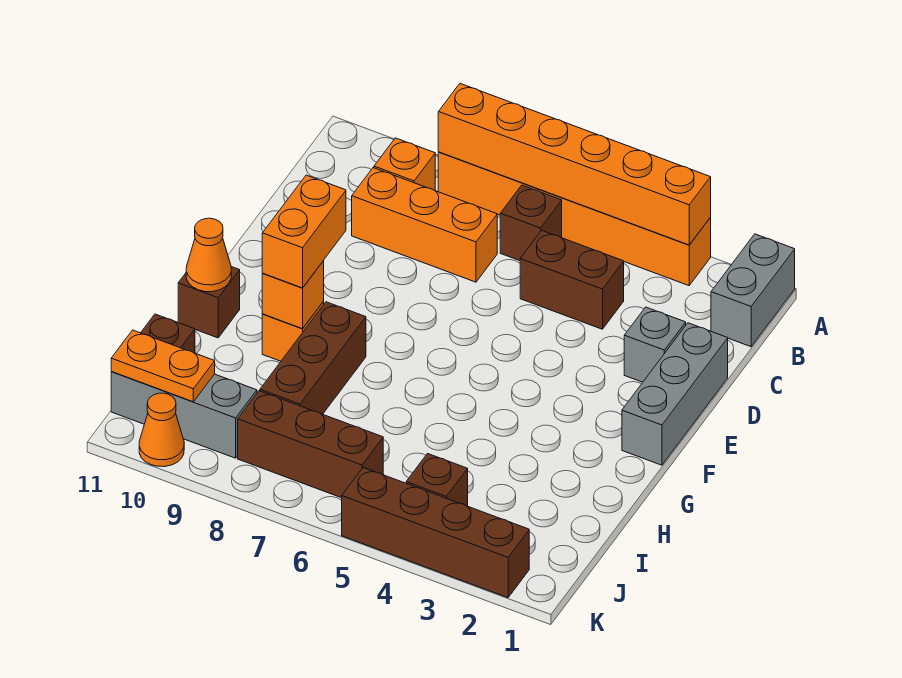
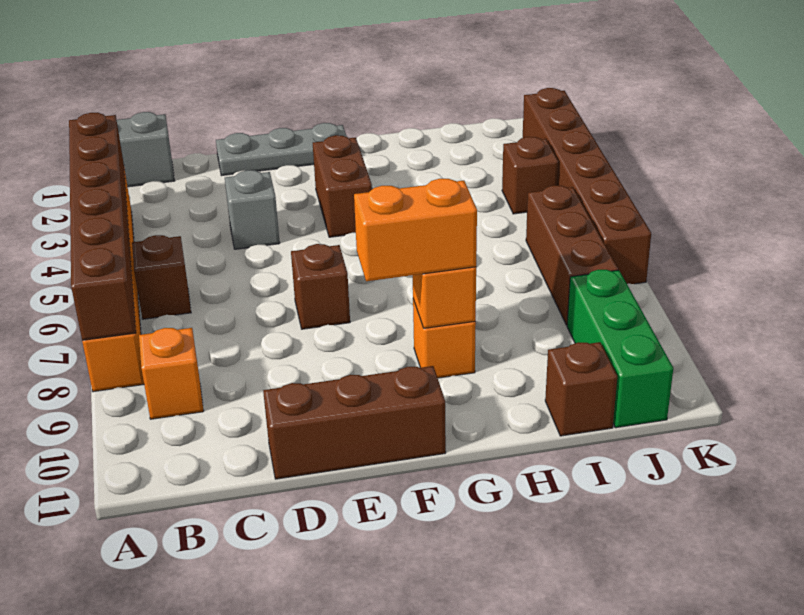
orange brick A3:A8 level 2 -> brown brick A3:A8 level 2
brown brick C4:C5 level 1 -> brown brick F3:F4 level 1
orange brick C7:C9 level 1 -> none
grey brick D1:F1 level 1 -> grey plate D1:F1 level 1
grey brick D2 level 1 -> grey brick D4 level 1
brown brick G8:I8 level 1 -> brown brick D11:F11 level 1
brown brick G11 level 1 -> brown brick E7 level 1
orange cone G11 level 2 -> none
grey brick J9:J11 level 1 -> green brick J9:J11 level 1
orange plate J10:J11 level 2 -> none
brown brick K2:K5 level 1 -> brown brick K2:K7 level 1
orange cone K10 level 1 -> none

